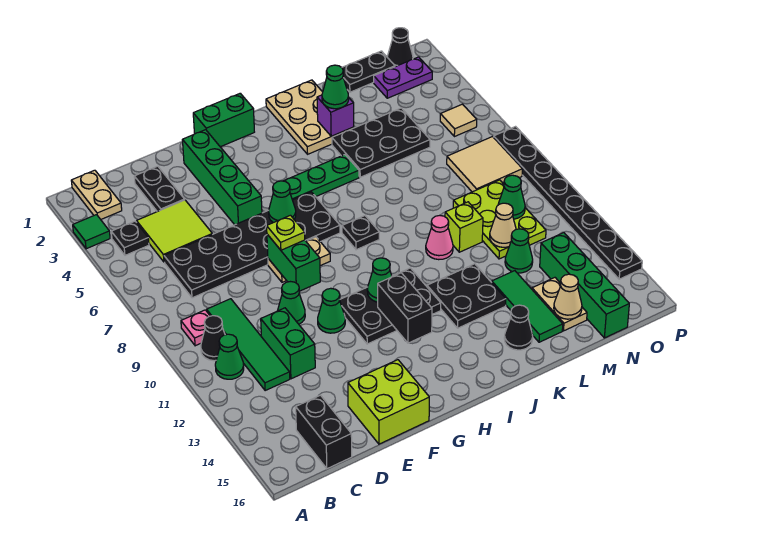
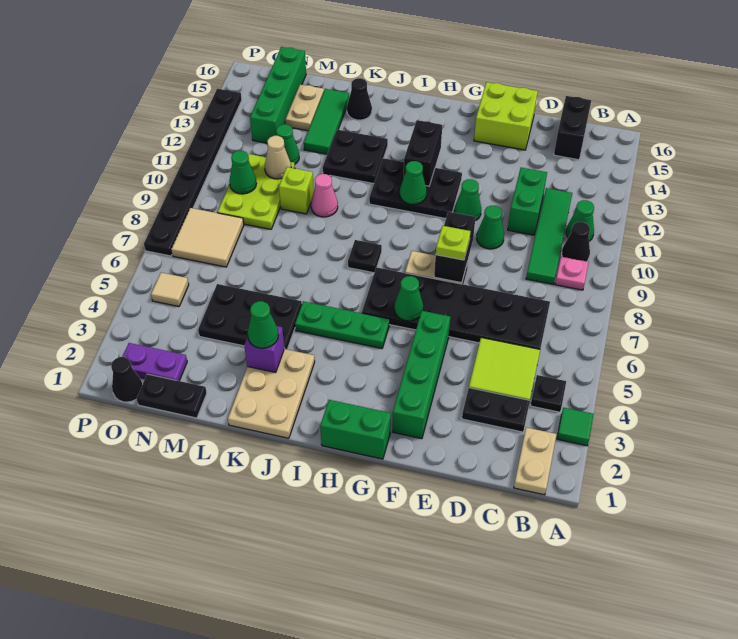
black plate D2:D3 level 1 -> black plate C3:D3 level 1
green brick F8:F9 level 2 -> black brick F8:F9 level 2
tan cone M15 level 2 -> none

